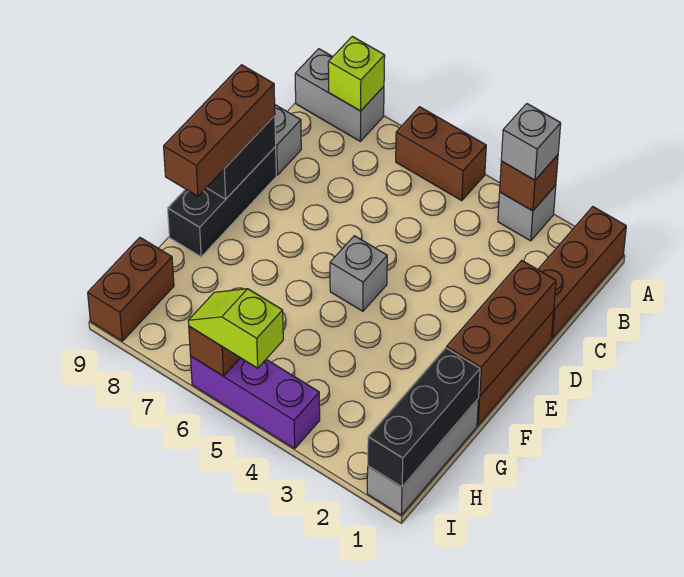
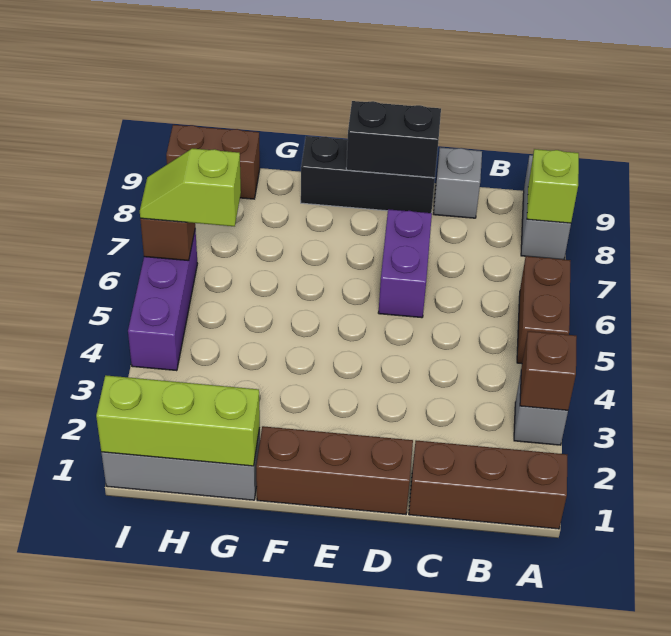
grey brick A3 level 3 -> none
brown brick D1:F1 level 2 -> none
none -> purple brick D6:D7 level 1
brown brick D9:F9 level 3 -> none
grey brick E5 level 1 -> none
black brick G1:I1 level 2 -> lime brick G1:I1 level 2
lime slope I5:I6 level 3 top 5 -> lime slope H6:I6 level 3 top H

